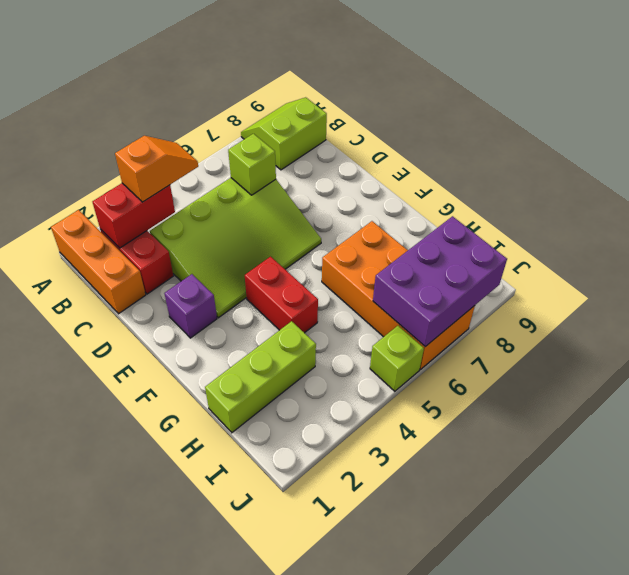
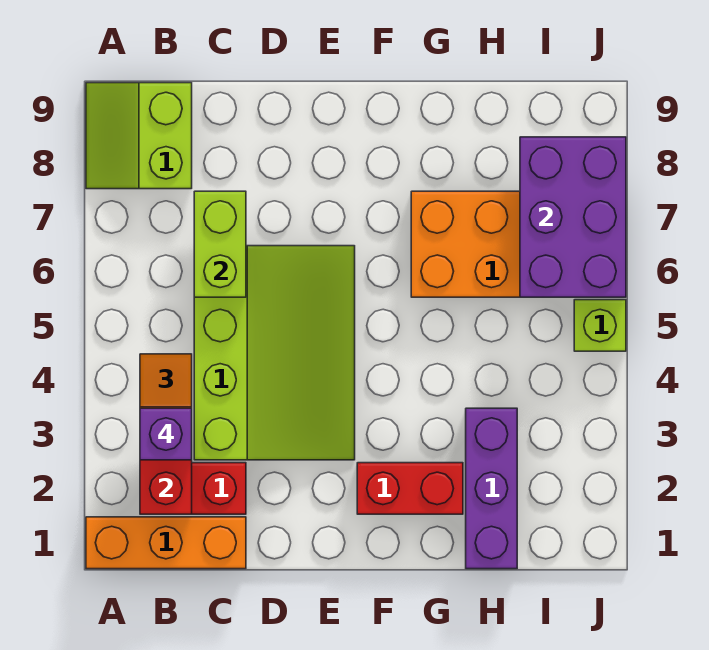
lime brick C6 level 2 -> lime brick C6:C7 level 2
purple brick E2 level 1 -> purple brick B3 level 4
red brick F4:G4 level 1 -> red brick F2:G2 level 1
lime brick H1:H3 level 1 -> purple brick H1:H3 level 1

